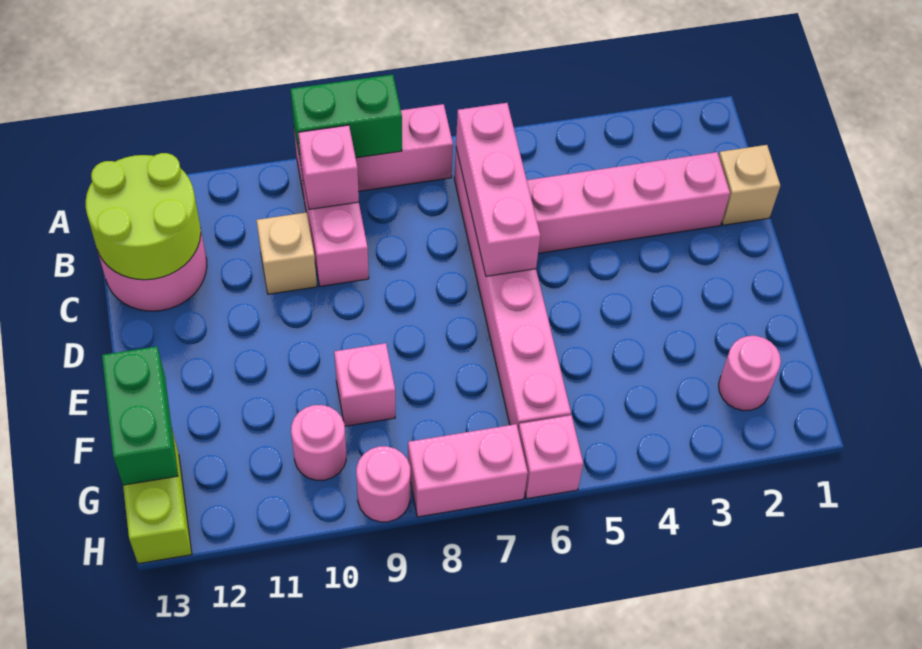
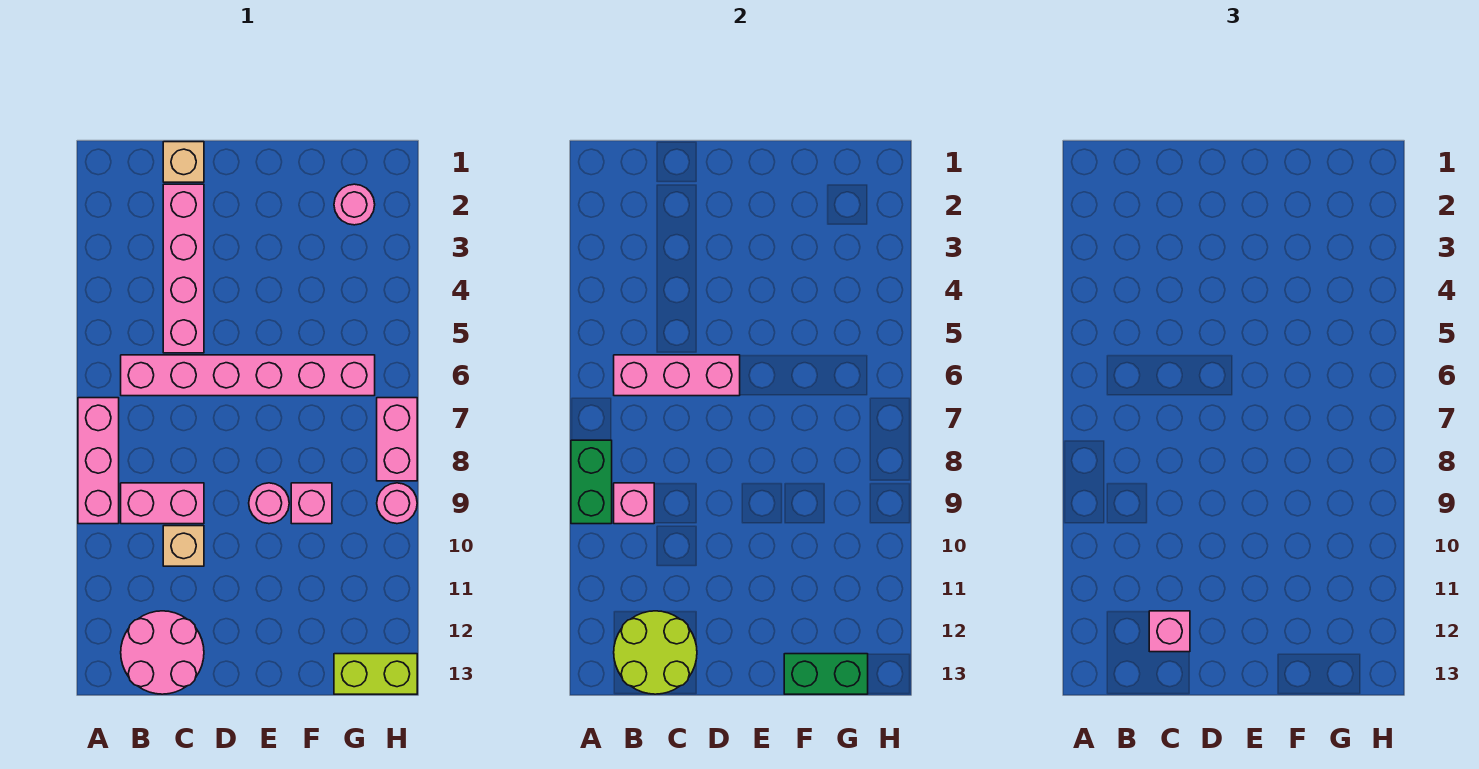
pink round brick G10 level 1 -> pink round brick E9 level 1
pink brick H6 level 1 -> pink brick C12 level 3

